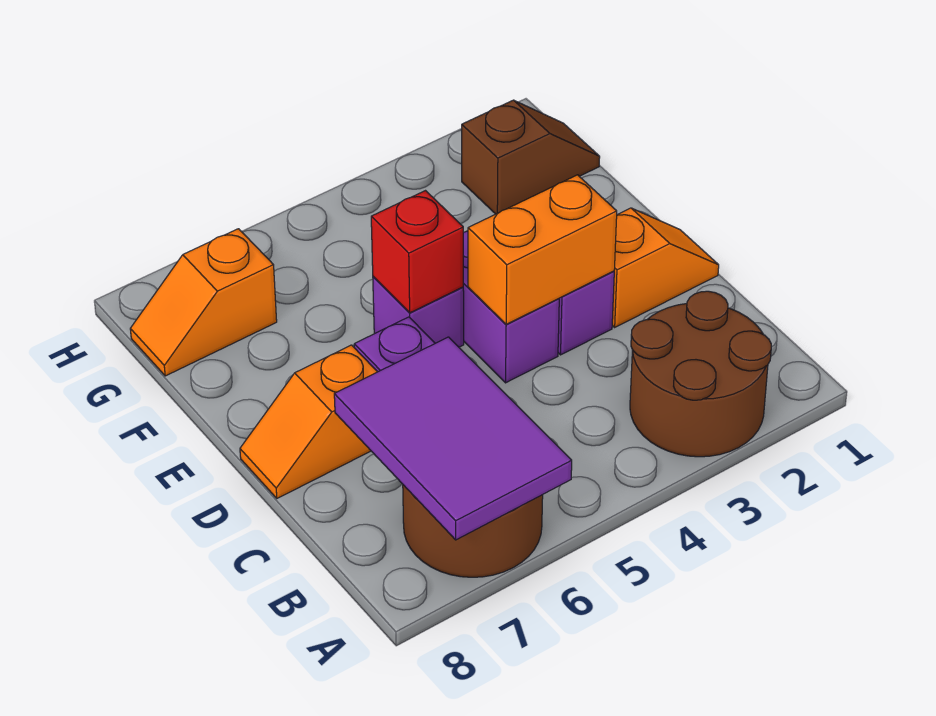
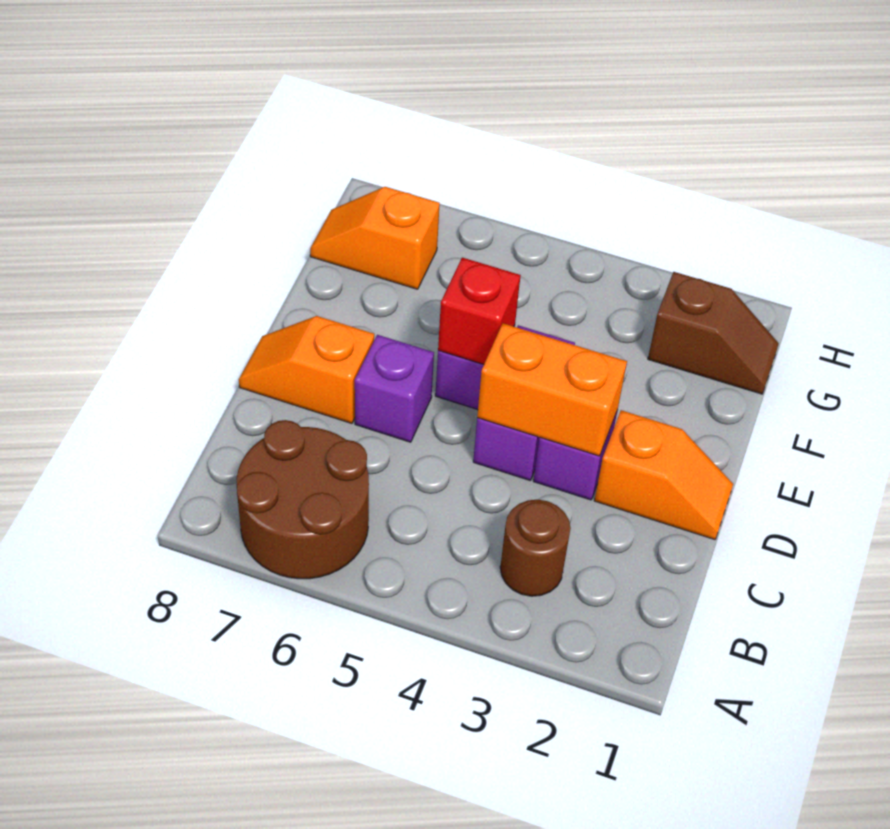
brown round brick A2:B3 level 1 -> brown round brick B3 level 1
purple tile A6:C7 level 2 -> none

